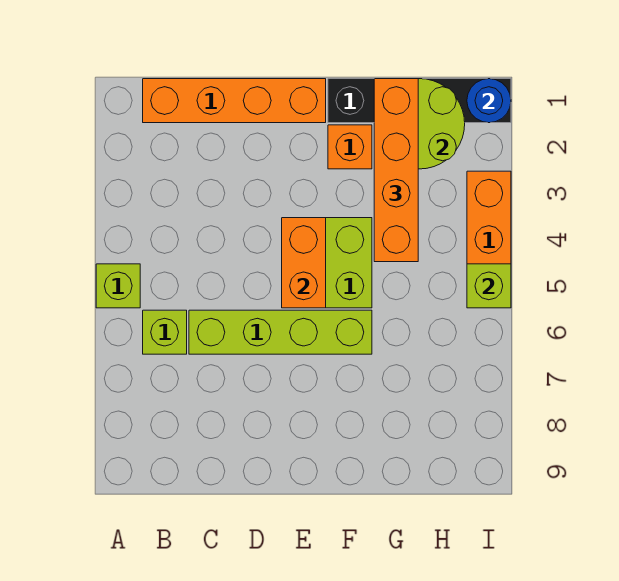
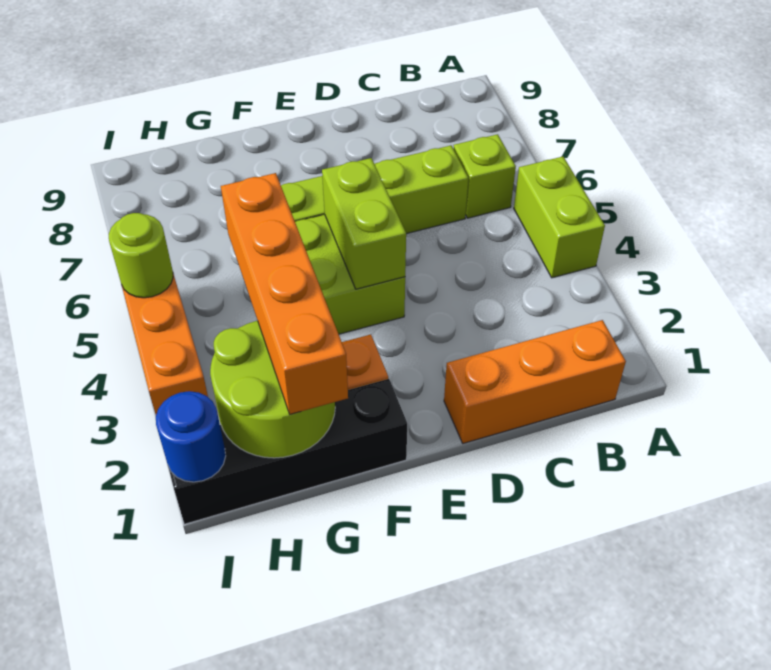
lime brick A5 level 1 -> lime brick A4:A5 level 1
orange brick B1:E1 level 1 -> orange brick B1:D1 level 1
orange brick E4:E5 level 2 -> lime brick E4:E5 level 2
lime brick I5 level 2 -> lime round brick I5 level 2

